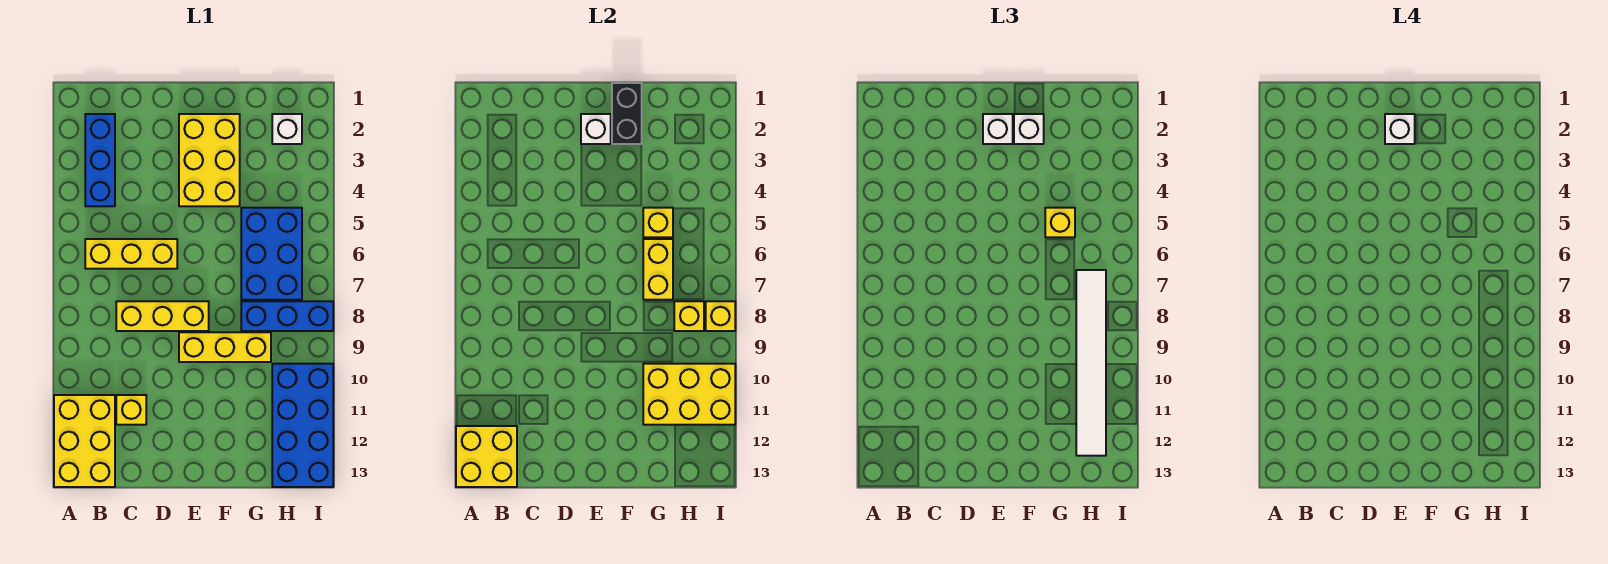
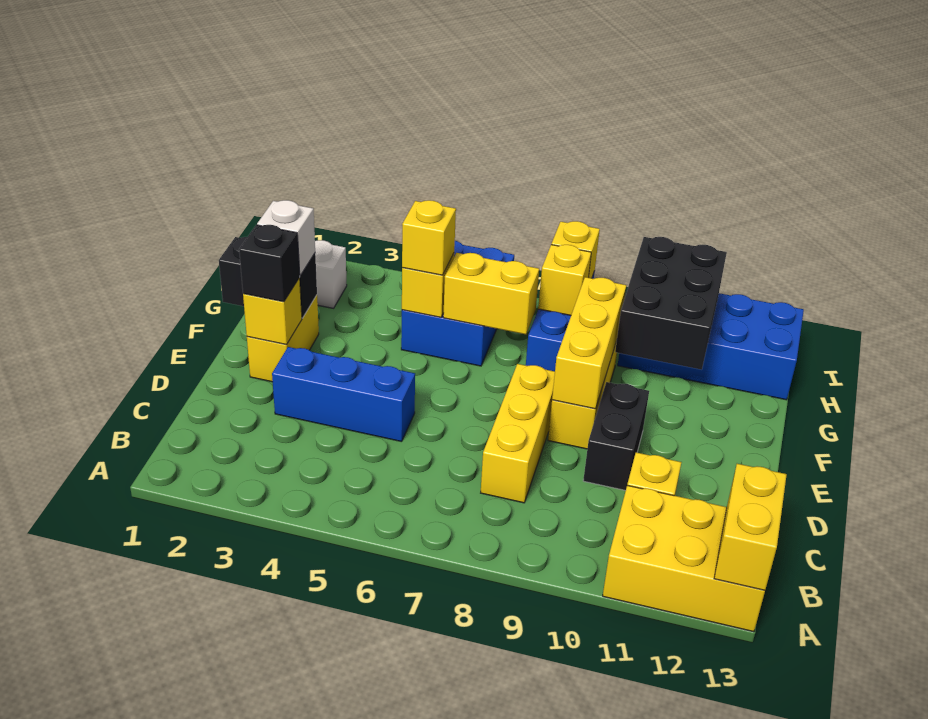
yellow brick A12:B13 level 2 -> yellow brick A13:B13 level 2
blue brick B2:B4 level 1 -> blue brick D3:D5 level 1
yellow brick B6:D6 level 1 -> yellow brick E9:G9 level 2
none -> black brick D10:E10 level 1
yellow brick E2:F4 level 1 -> yellow brick E2:F2 level 1
white brick E2 level 2 -> yellow brick E2 level 2
white brick E2 level 3 -> black brick E2 level 3
white brick E2 level 4 -> none
blue brick G5:H7 level 1 -> blue brick G5:I6 level 1
yellow brick G10:I11 level 2 -> black brick G10:I11 level 2
white tile H7:H12 level 3 -> none

